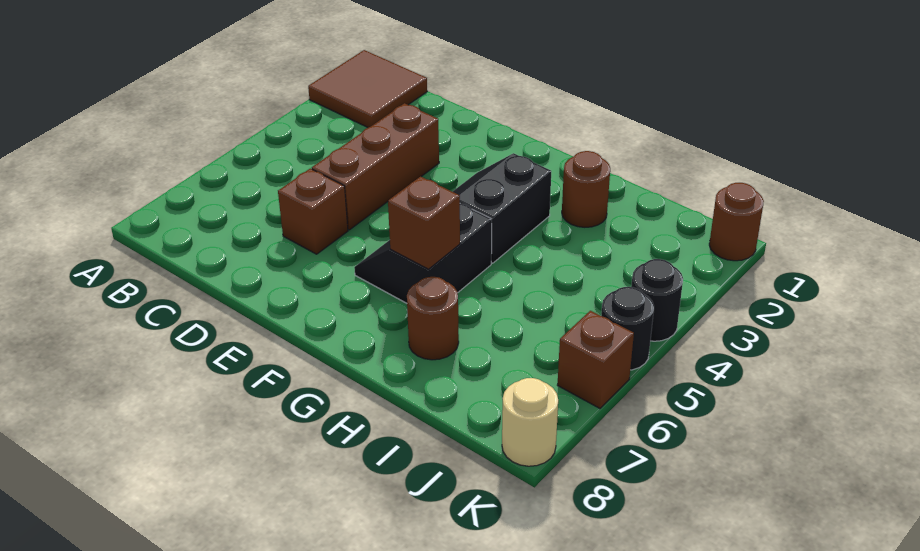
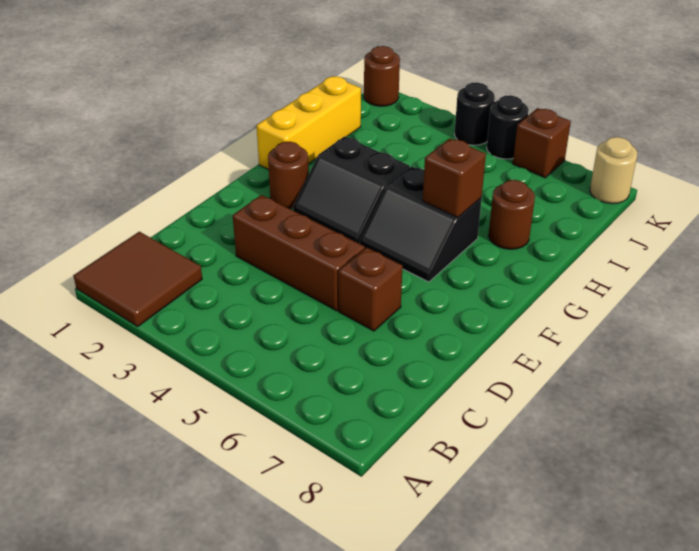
none -> yellow brick G1:I1 level 1
brown round brick H2 level 1 -> brown round brick F2 level 1

